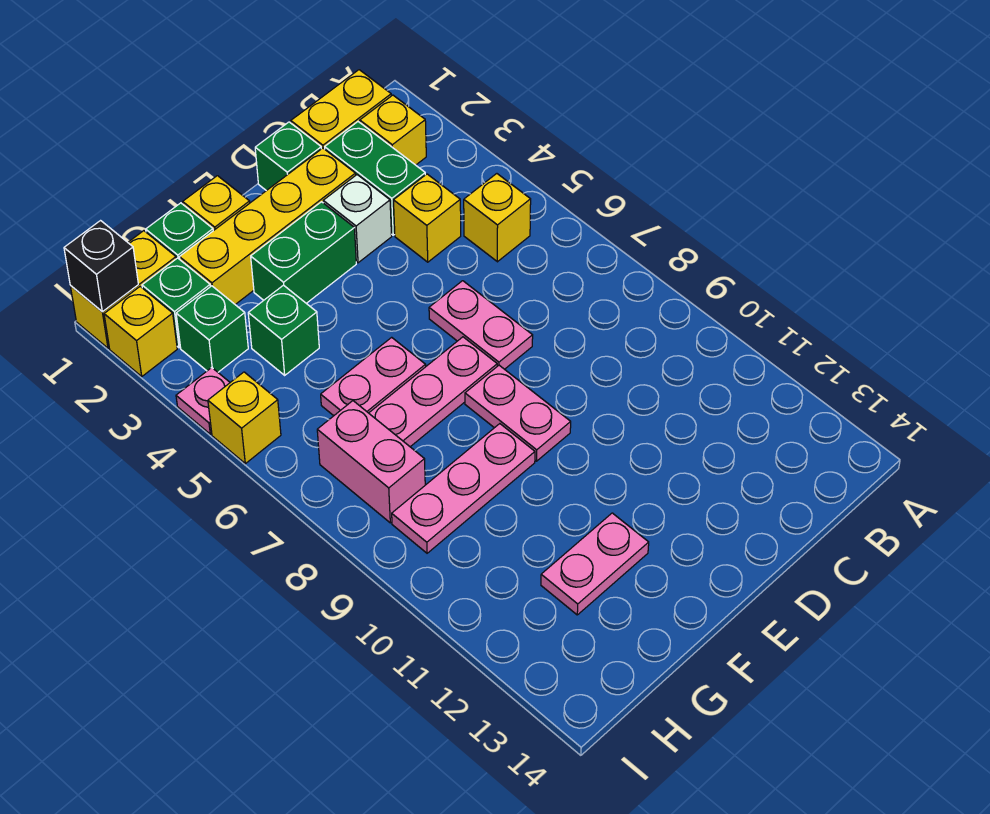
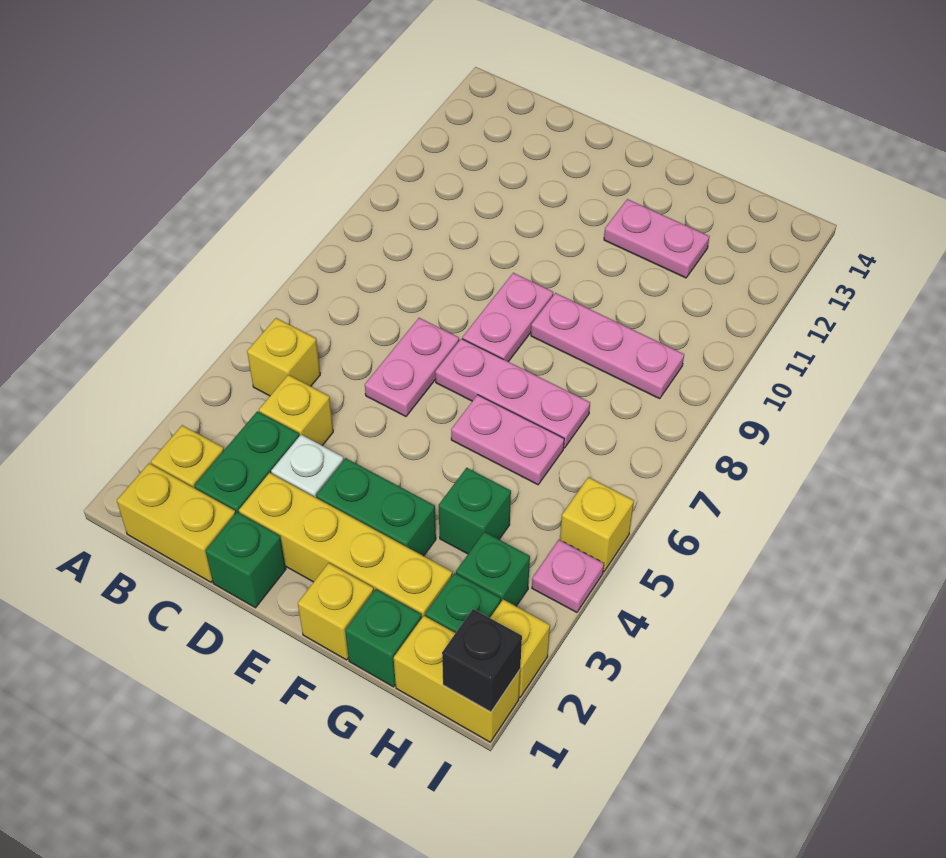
pink brick H7:H8 level 1 -> none

